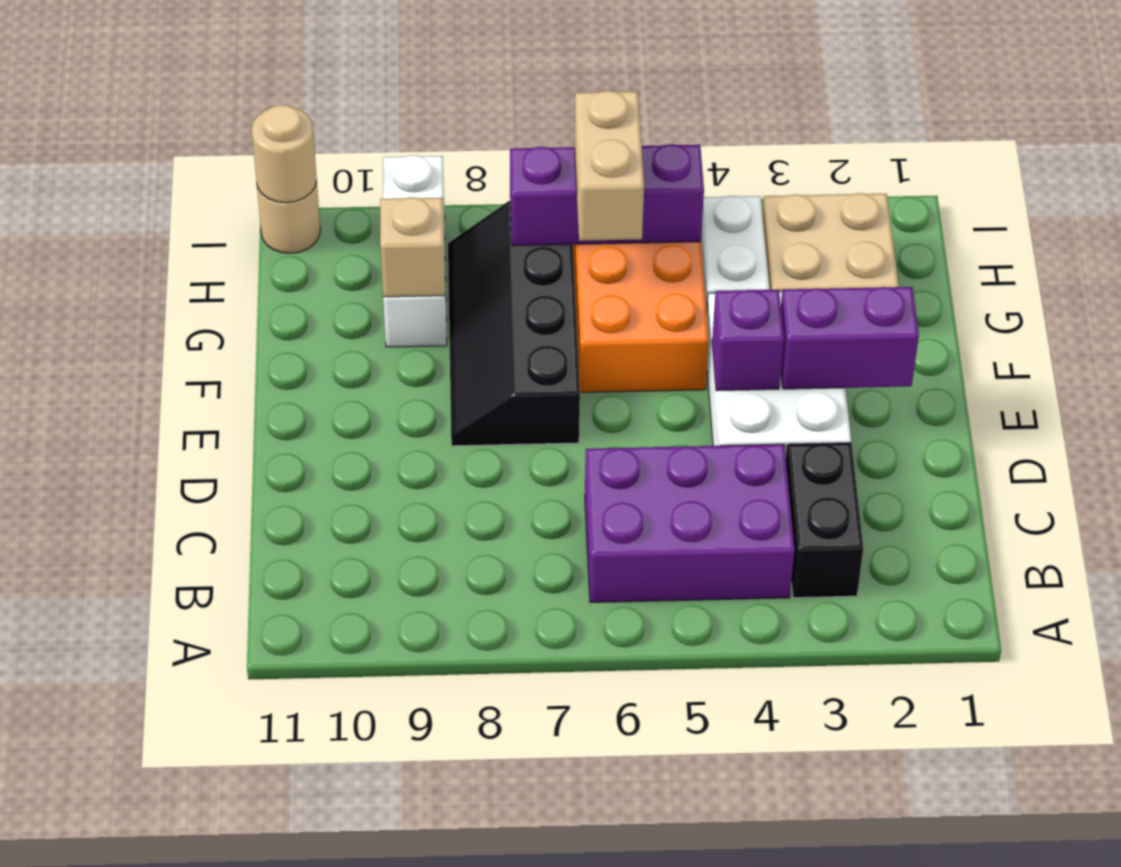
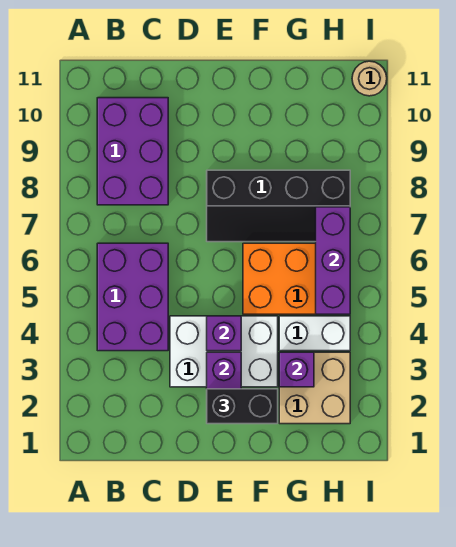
black brick B3:C3 level 1 -> black brick E2:F2 level 3
none -> purple brick B8:C10 level 1
black slope E7:H8 level 1 top 7 -> black slope E7:H8 level 1 top 8
none -> purple brick G3 level 2
tan brick G6:H6 level 3 -> none
white brick G9:I9 level 1 -> none
tan brick G9 level 2 -> none
tan round brick I11 level 2 -> none

